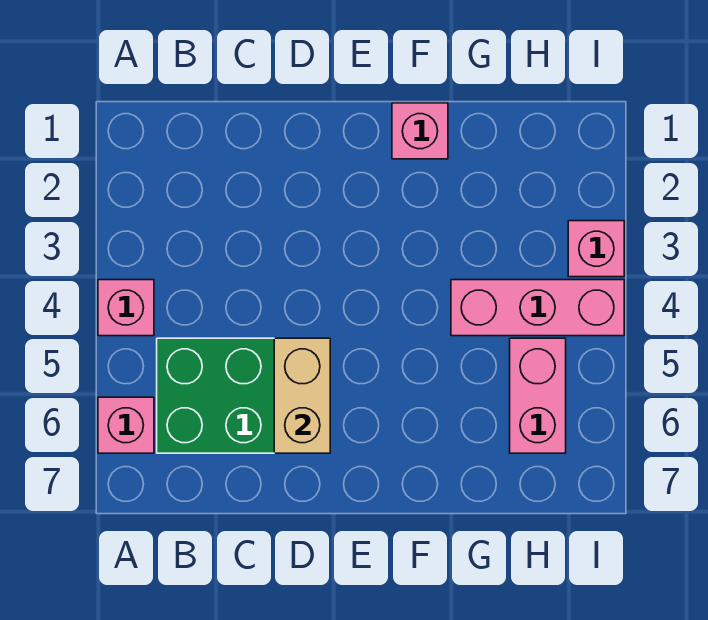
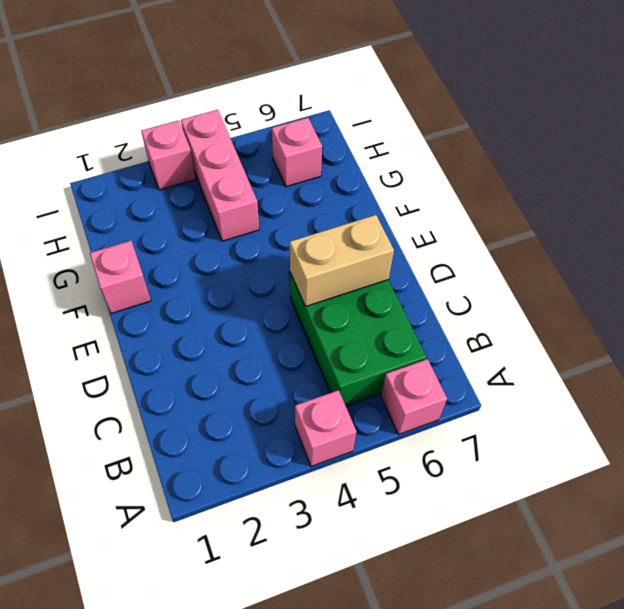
pink brick H5:H6 level 1 -> pink brick H6 level 1

